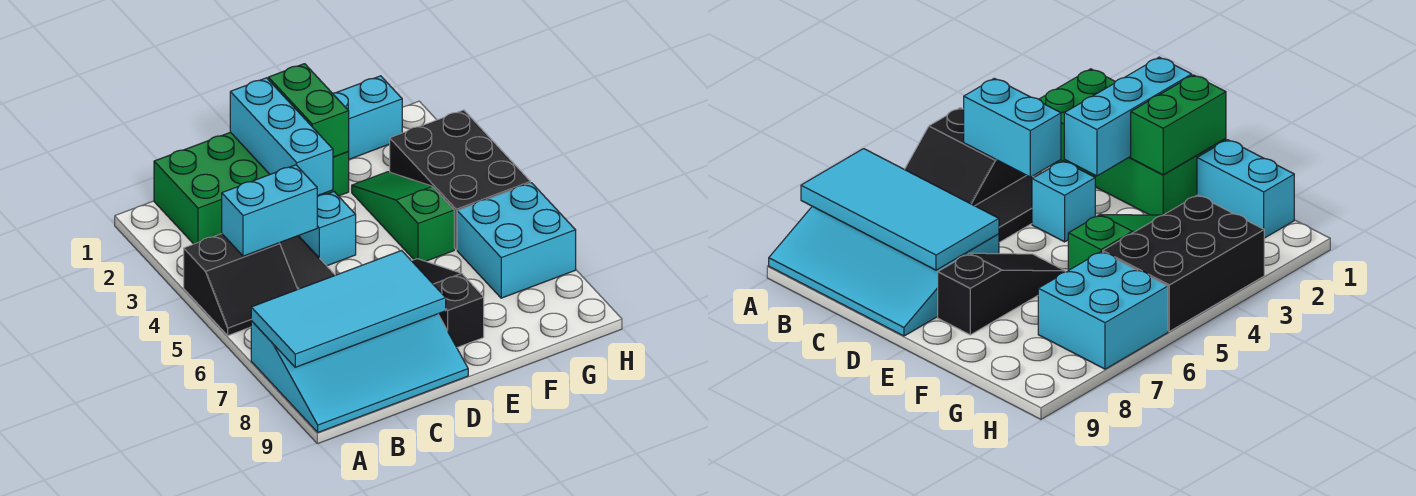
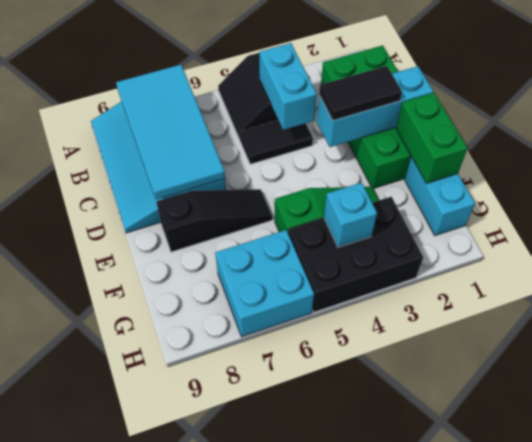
none -> black tile D2:D3 level 3
cyan brick D4 level 1 -> cyan brick G4 level 2
green brick E1:E2 level 2 -> green brick E1:F1 level 2

